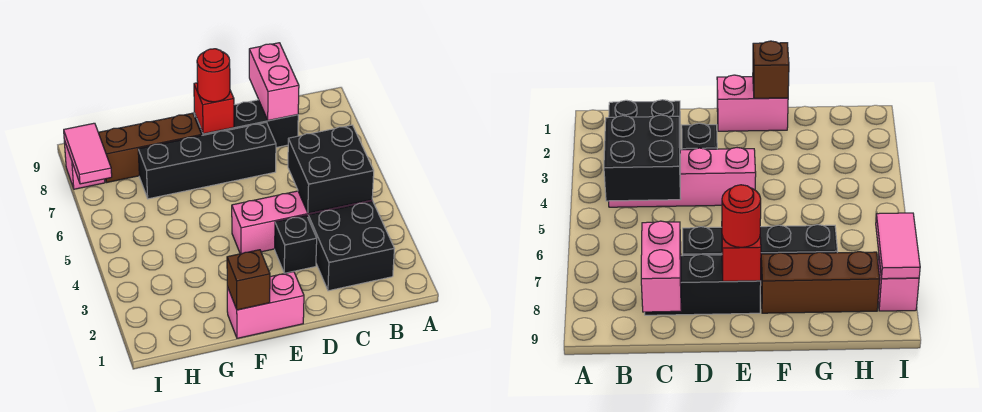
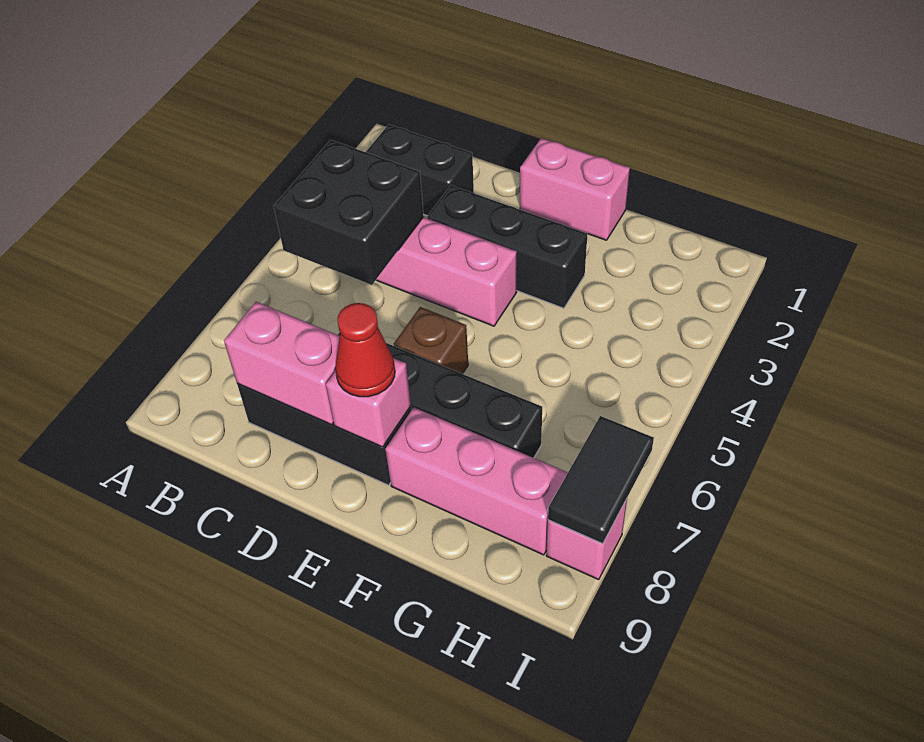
black brick B2:C3 level 1 -> black brick B2:C2 level 1
pink brick C8:C9 level 2 -> pink brick C8:D8 level 2
black brick D3 level 1 -> black brick D3:F3 level 1
red brick E8 level 2 -> pink brick E8 level 2
red round brick E8 level 3 -> red cone E8 level 3
brown brick F1 level 2 -> brown brick E6 level 1
brown brick F8:H8 level 1 -> pink brick F8:H8 level 1
pink tile I7:I8 level 2 -> black tile I7:I8 level 2

